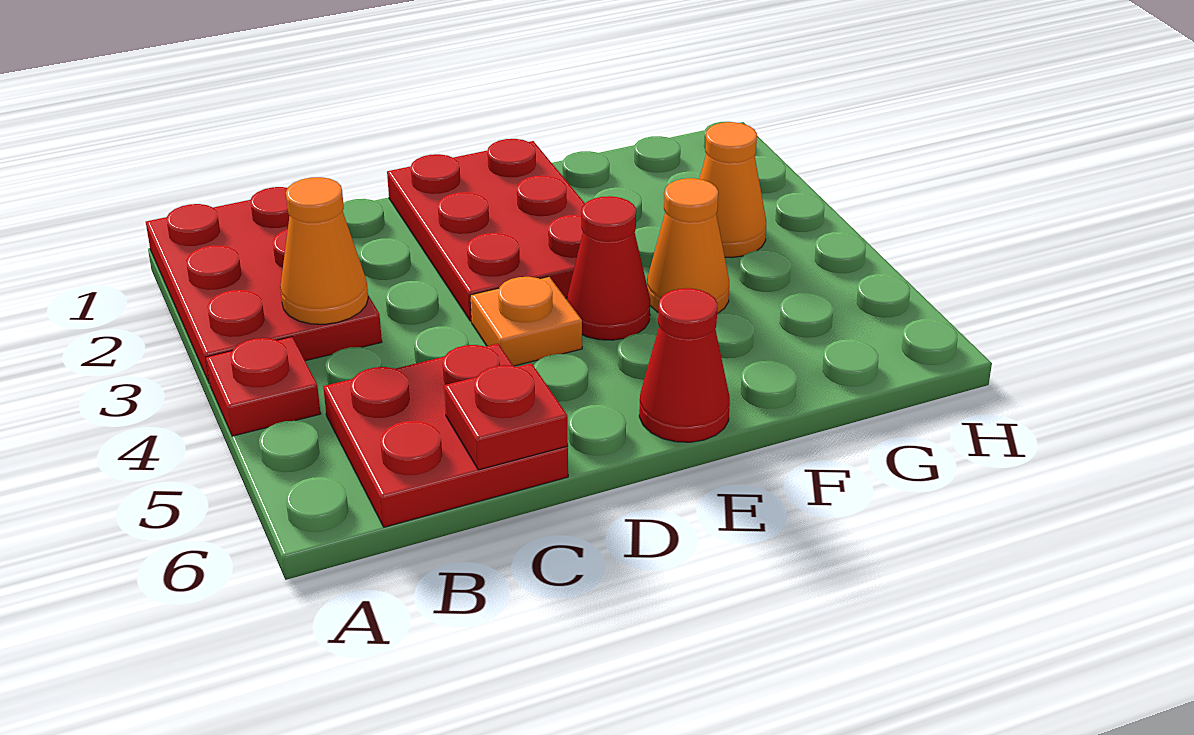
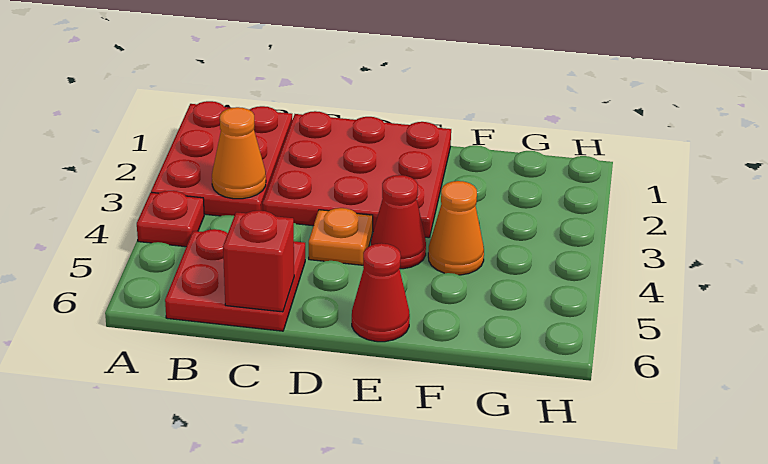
red plate C6 level 2 -> red brick C6 level 2
red plate D1:E3 level 1 -> red plate C1:E3 level 1
orange cone G3 level 1 -> none

